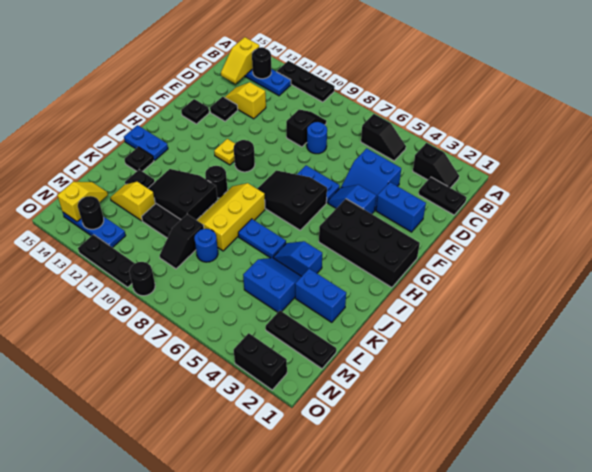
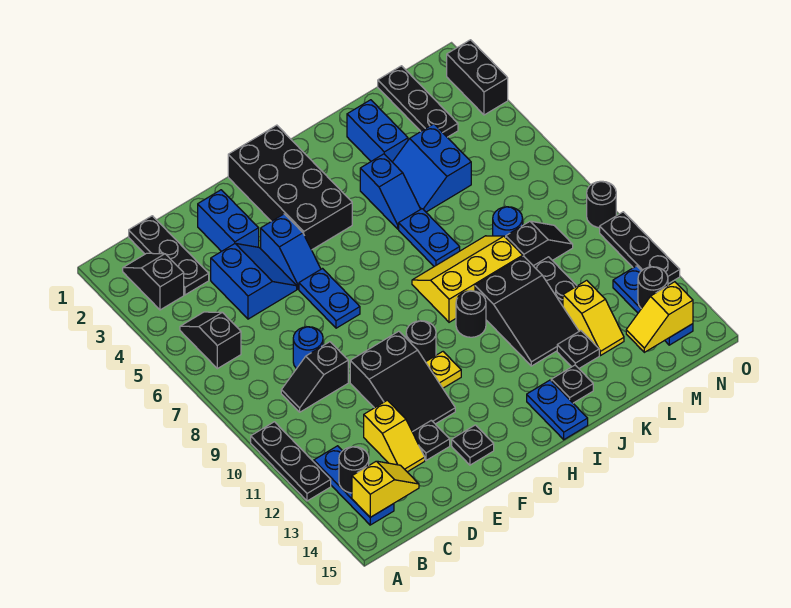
black plate C1:C2 level 1 -> black plate C1:C3 level 1
black slope G6:H8 level 1 top 6 -> black slope E10:F12 level 1 top 10
yellow slope I8:K9 level 1 top 8 -> yellow slope I8:K9 level 1 top 9

